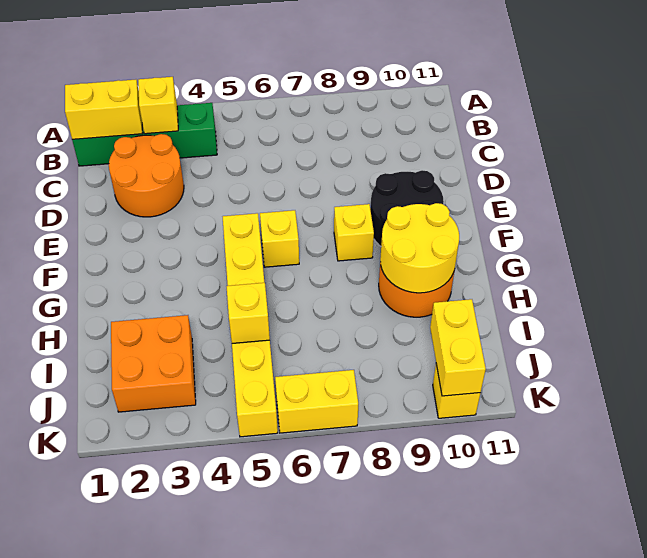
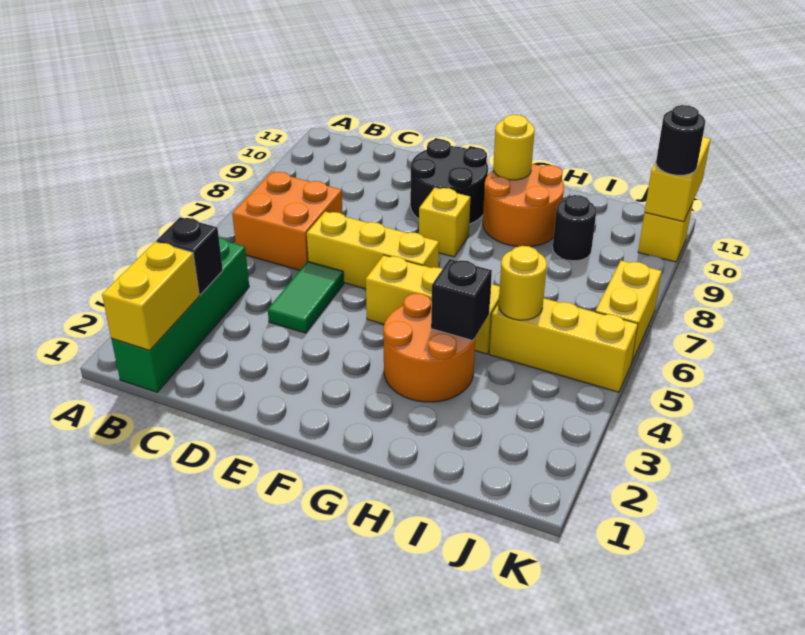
yellow brick B3 level 2 -> black brick B3 level 2
orange round brick C2:D3 level 1 -> orange round brick G3:H4 level 1
none -> green tile D4:D5 level 1
yellow brick F6 level 1 -> yellow brick D6:F6 level 1
yellow round brick G9:H10 level 2 -> yellow round brick G10 level 2
none -> black brick H4 level 2
orange brick I2:J3 level 1 -> orange brick B6:C7 level 1
yellow brick I5 level 2 -> yellow round brick I5 level 2
none -> black round brick I9 level 1
yellow brick J10:K10 level 2 -> yellow brick K10:K11 level 2
none -> black round brick K10 level 3

